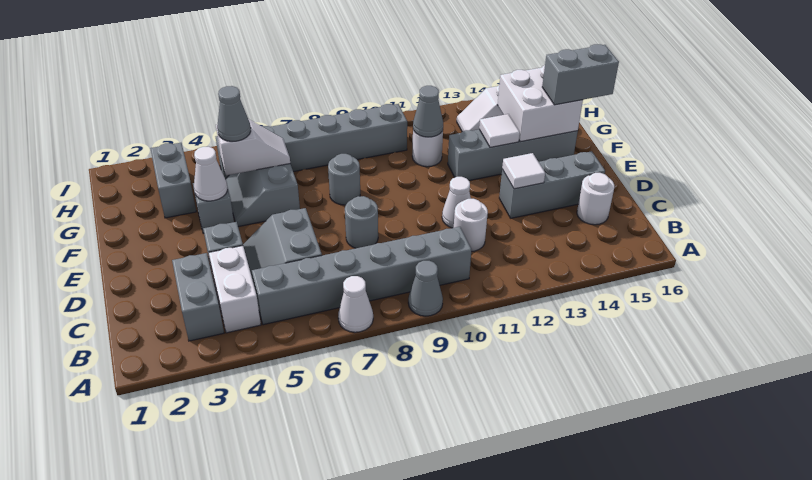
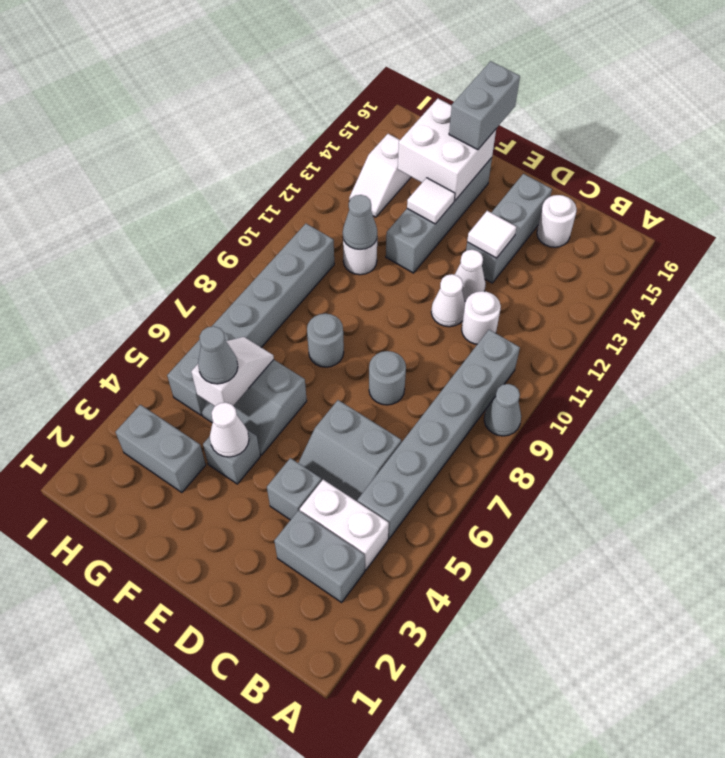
white cone A7 level 1 -> white cone D12 level 1

